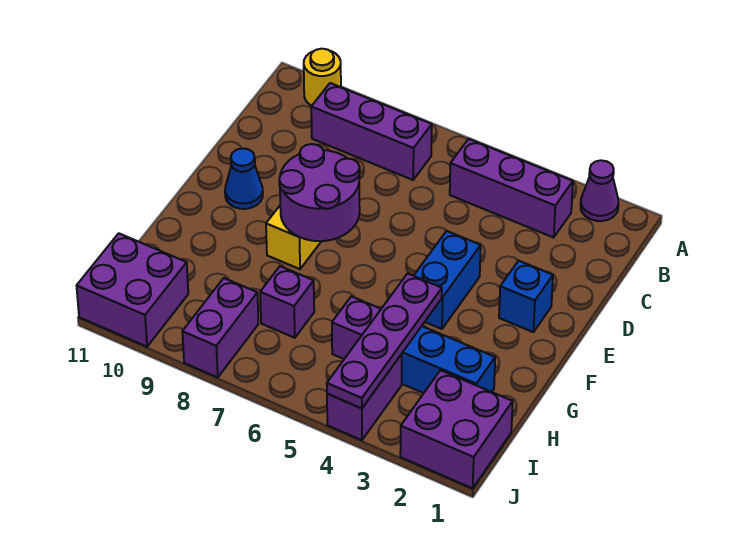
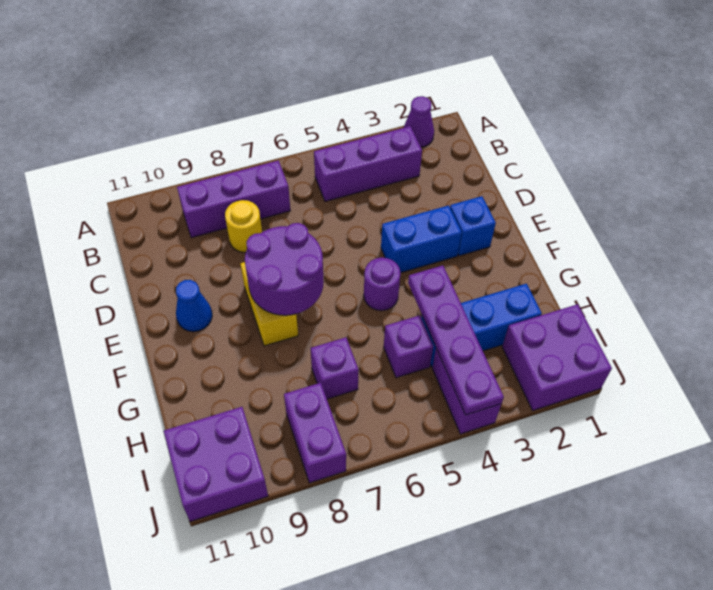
yellow round brick A10 level 1 -> yellow round brick C8 level 1
blue brick E4:F4 level 1 -> blue brick E3:E4 level 1
none -> purple round brick F5 level 1

